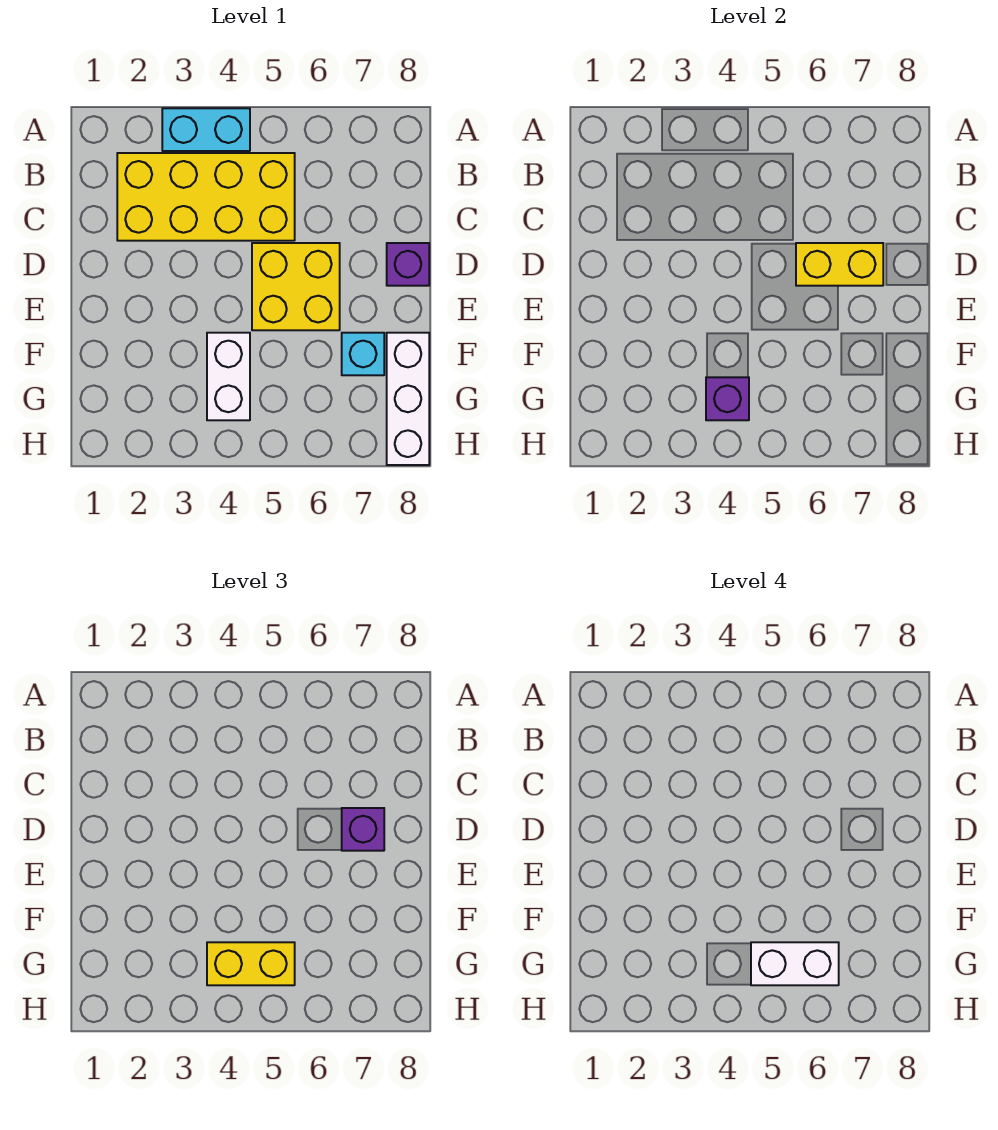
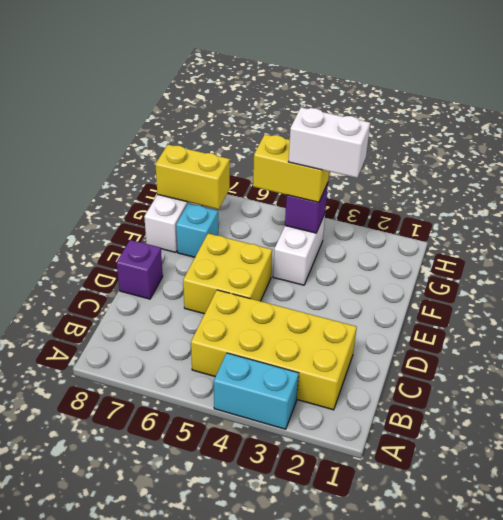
yellow brick D6:D7 level 2 -> yellow brick G7:G8 level 2
purple brick D7 level 3 -> none
white brick G5:G6 level 4 -> white brick G3:G4 level 4

